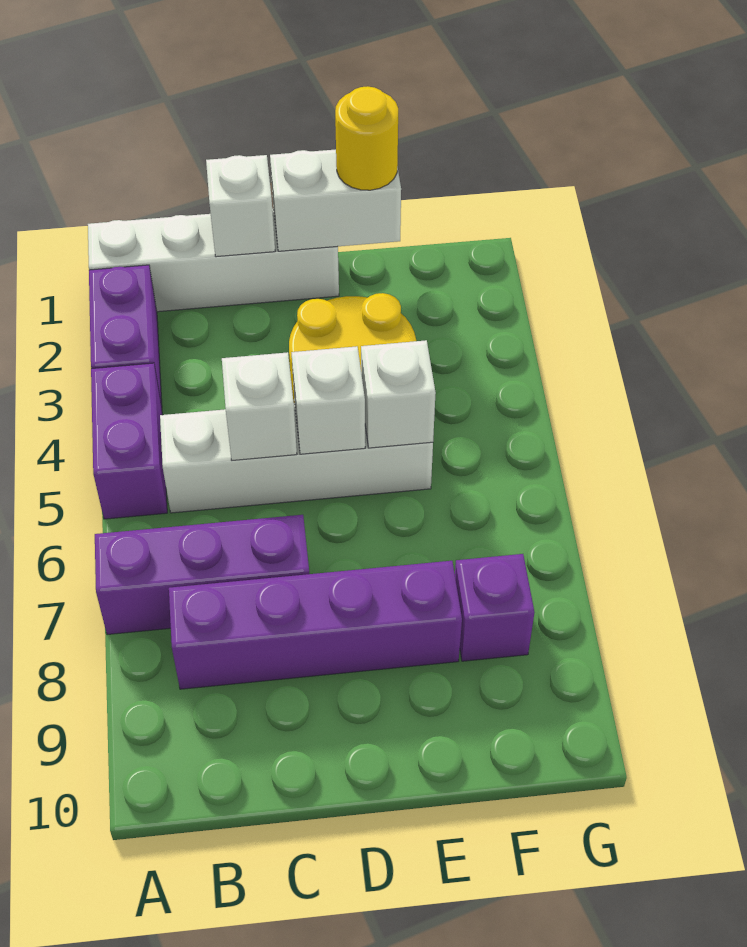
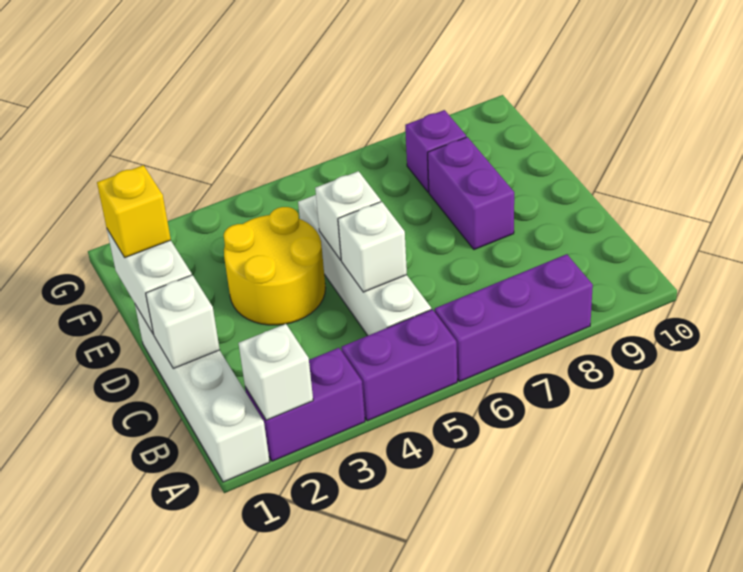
purple brick A7:C7 level 1 -> purple brick A6:A8 level 1
purple brick B8:E8 level 1 -> purple brick D8:E8 level 1
yellow round brick E1 level 3 -> yellow brick E1 level 3
white brick E5 level 2 -> white brick A2 level 2

